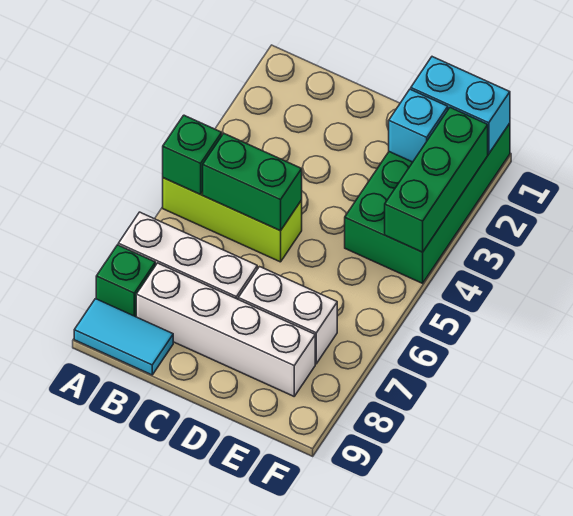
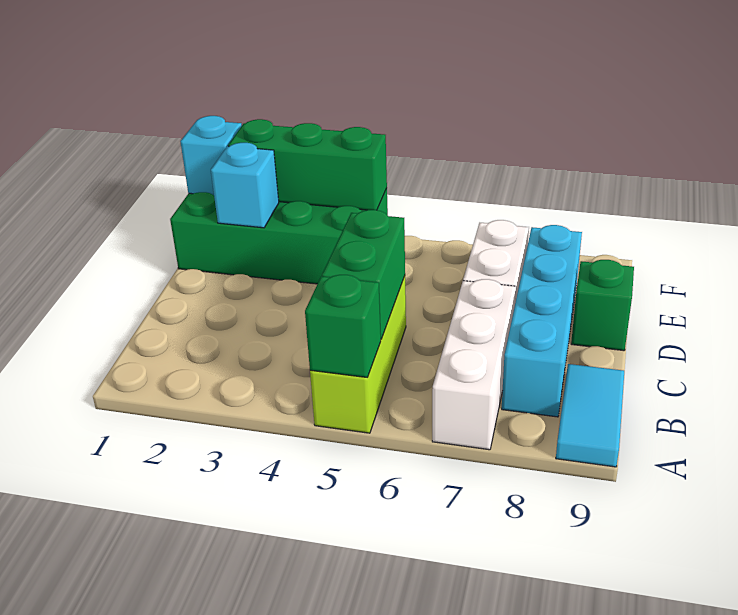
green brick A8 level 1 -> green brick D9 level 1
white brick B8:E8 level 1 -> cyan brick B8:E8 level 1
cyan brick E1:F1 level 2 -> cyan brick F1 level 2

